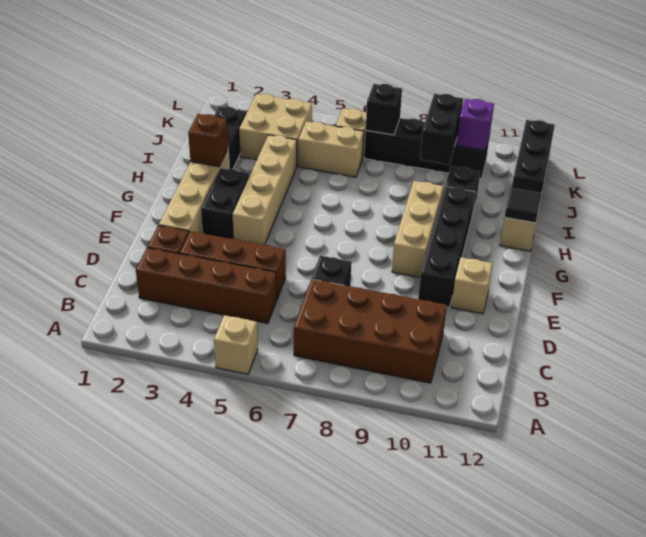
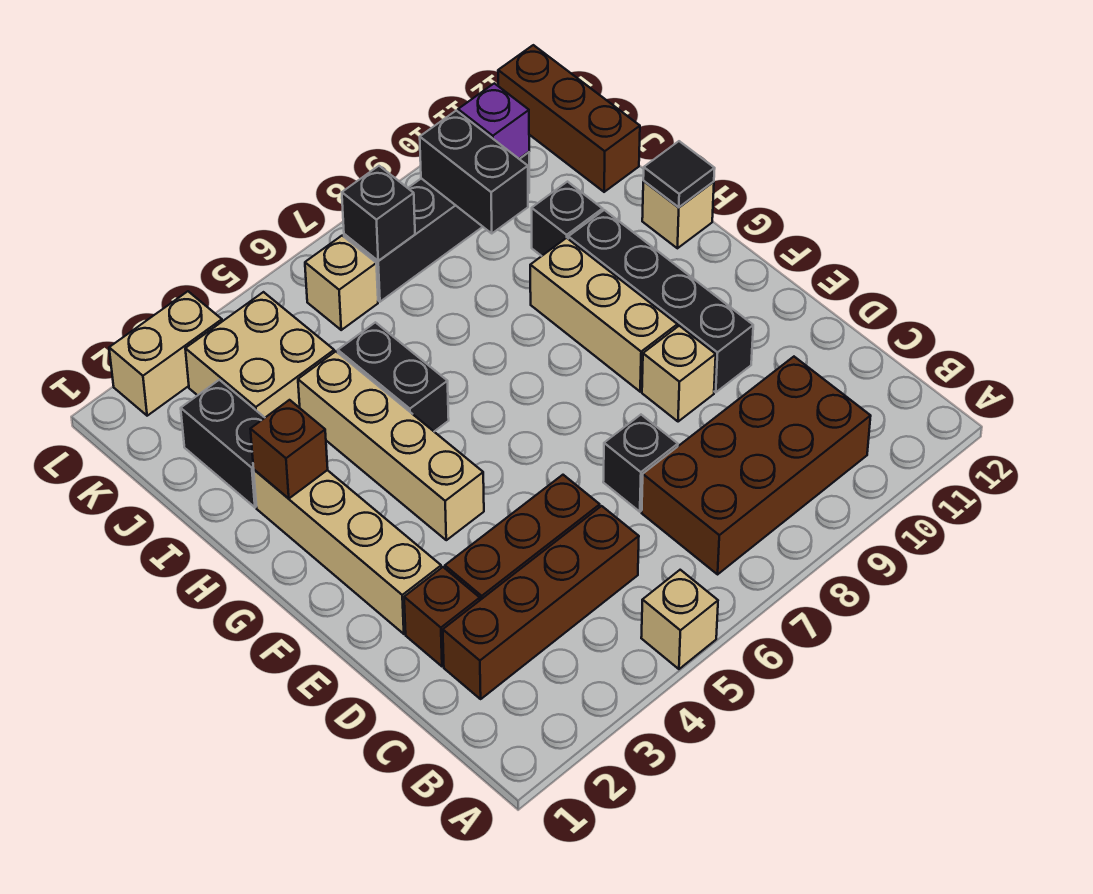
tan brick E11 level 1 -> tan brick E9 level 1
black brick F3:G3 level 1 -> black brick H5:I5 level 1
tan brick J5:J6 level 1 -> tan brick L2:L3 level 1
black brick J12:L12 level 1 -> brown brick J12:L12 level 1

